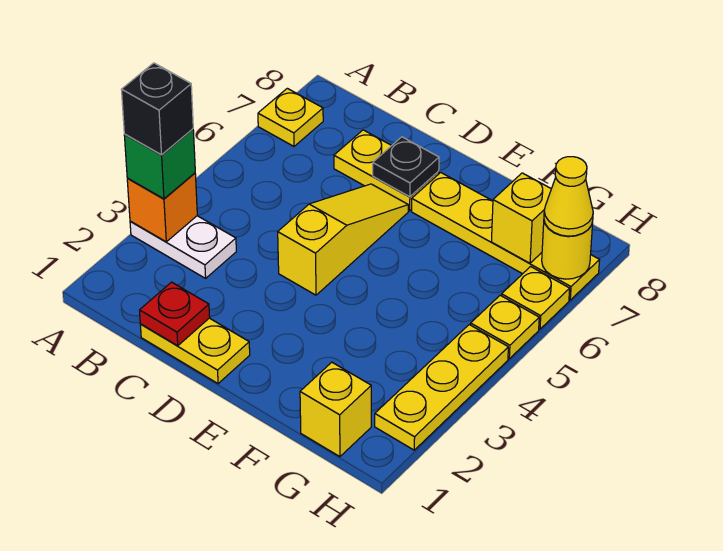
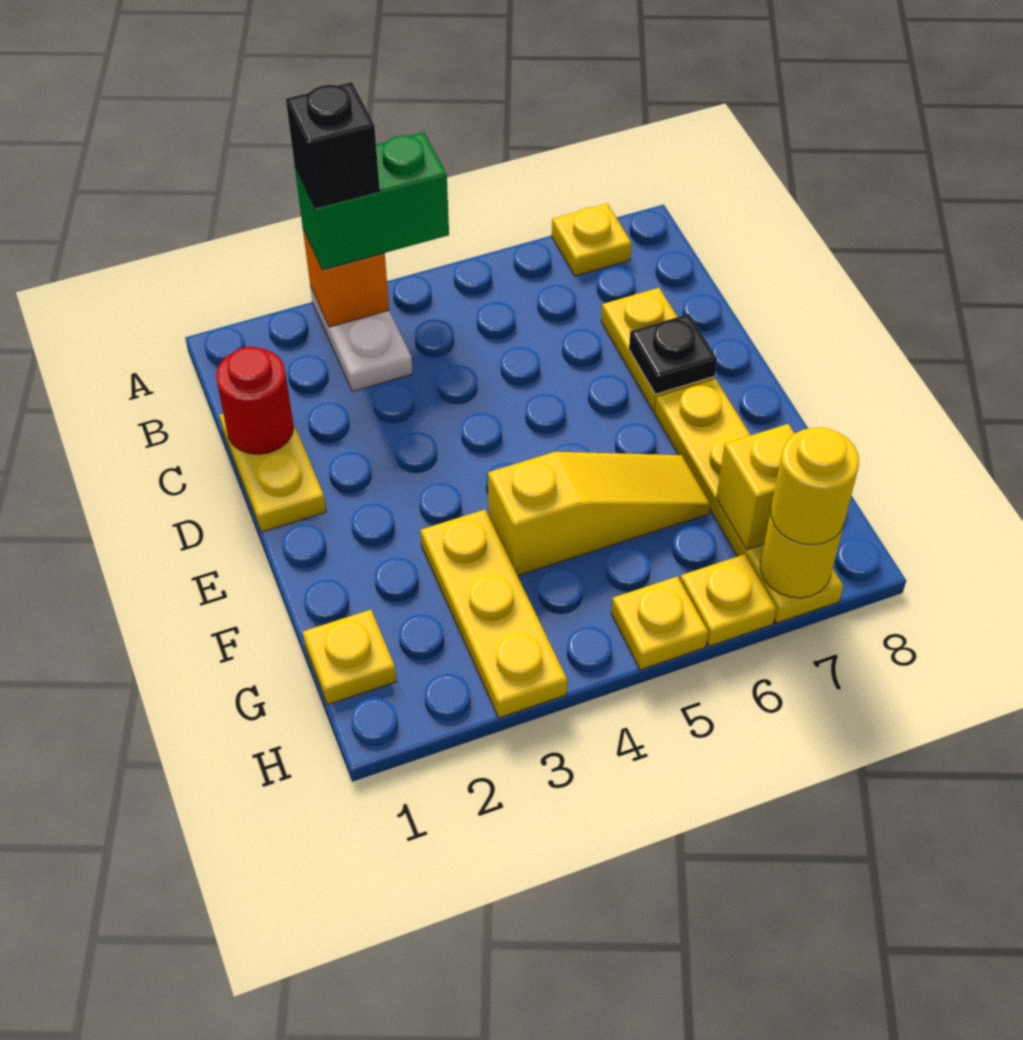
green brick A3 level 3 -> green brick A3:A4 level 3
red plate C1 level 2 -> red round brick C1 level 2
yellow slope D4:D6 level 1 top 4 -> yellow slope F4:F6 level 1 top 4
yellow brick G1 level 1 -> yellow plate G1 level 1
yellow plate H2:H4 level 1 -> yellow plate F3:H3 level 1
yellow cone H7 level 3 -> yellow round brick H7 level 3

